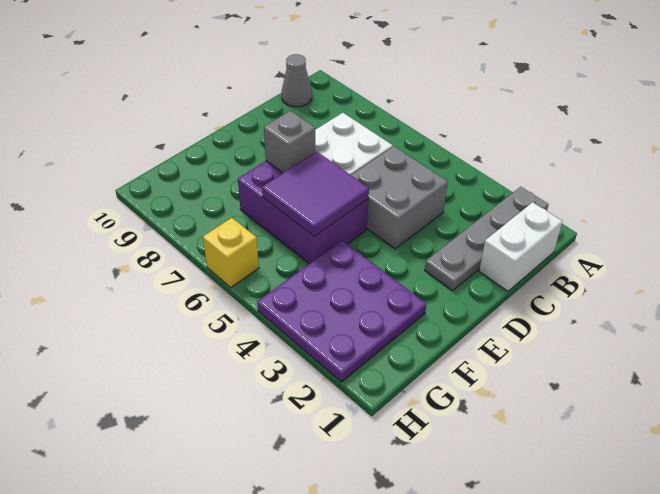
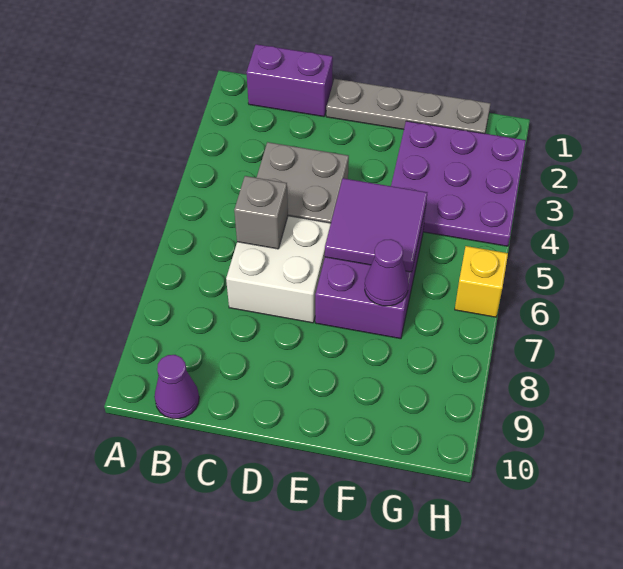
grey plate A2:D2 level 1 -> grey plate D1:G1 level 1
white brick B1:C1 level 1 -> purple brick B1:C1 level 1
grey cone B10 level 1 -> purple cone B10 level 1
grey brick E7 level 2 -> grey brick C6 level 2
none -> purple cone F7 level 2

